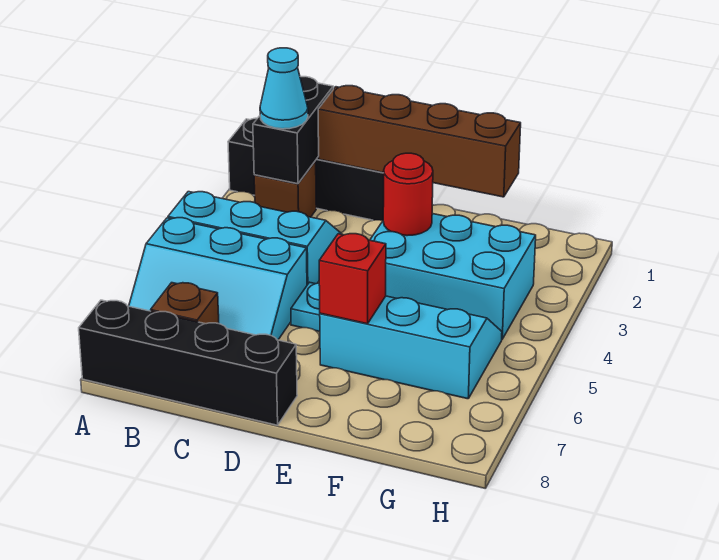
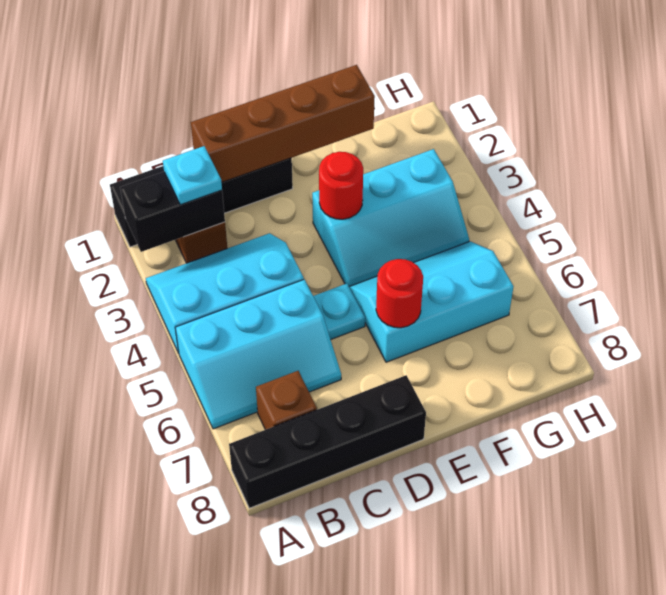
black brick B1:B2 level 2 -> black brick A2:B2 level 2
cyan cone B2 level 3 -> cyan plate B2 level 3
cyan brick E3:G4 level 1 -> cyan slope E3:G4 level 1 top 3
red brick E6 level 2 -> red round brick E6 level 2

